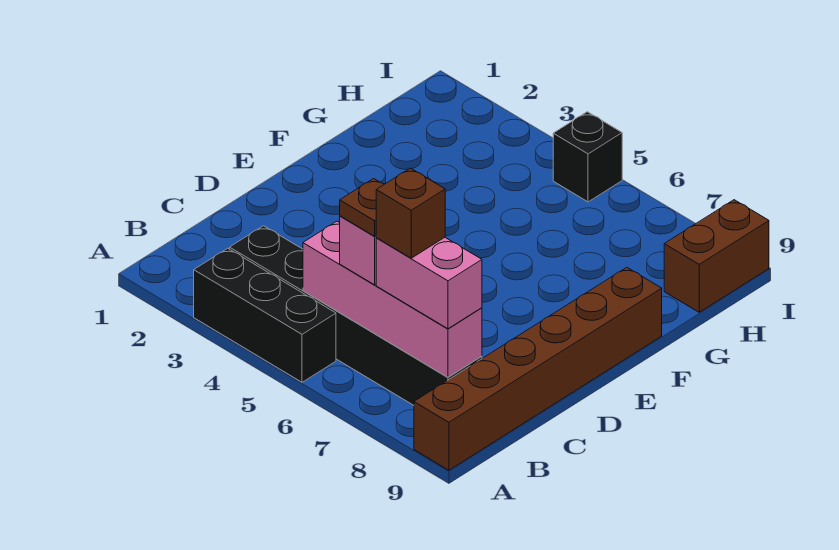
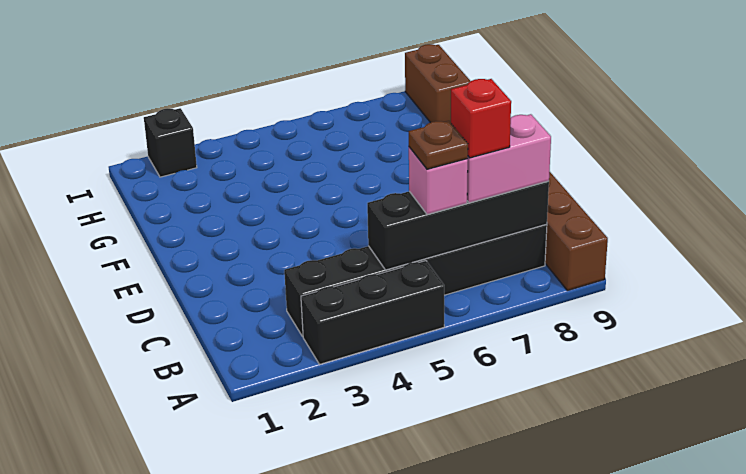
pink brick B5:B8 level 2 -> black brick B5:B8 level 2
brown brick B7 level 4 -> red brick B7 level 4
black brick I5 level 1 -> black brick I2 level 1

